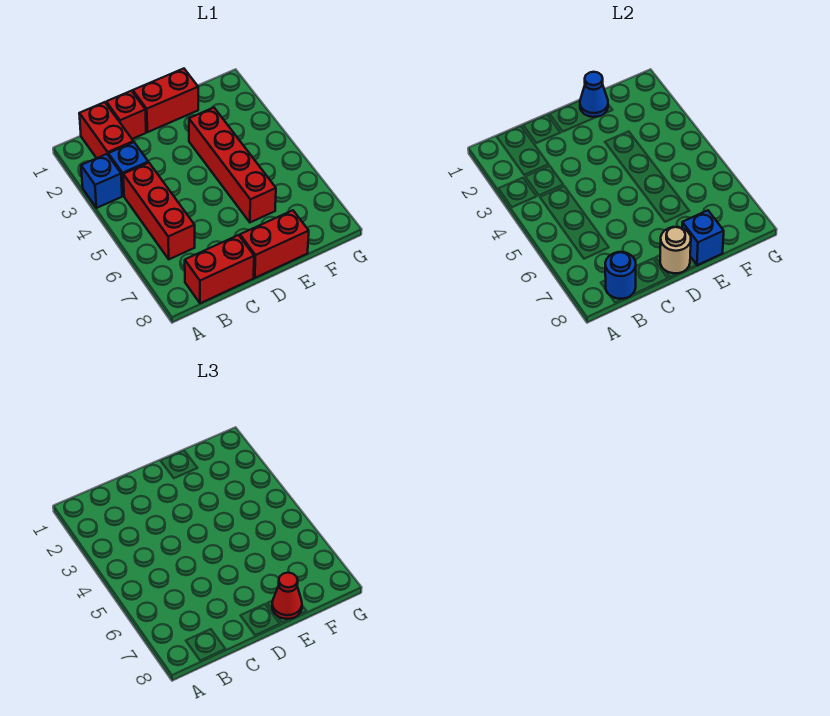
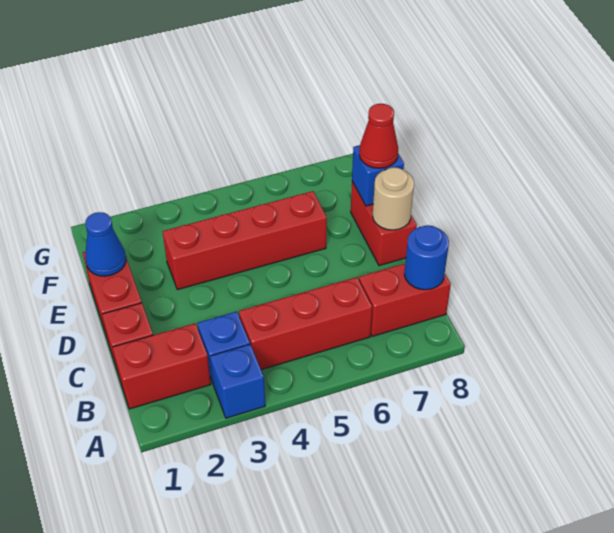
red brick B8:C8 level 1 -> red brick B7:B8 level 1

